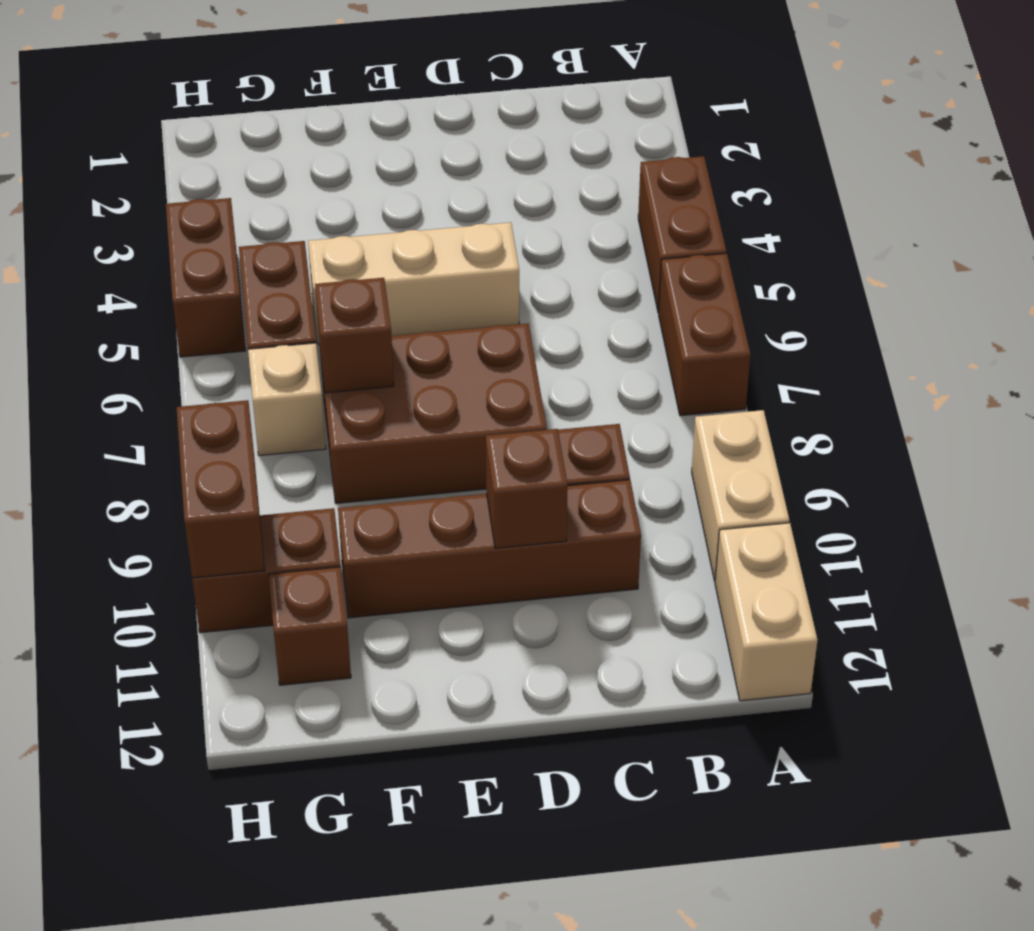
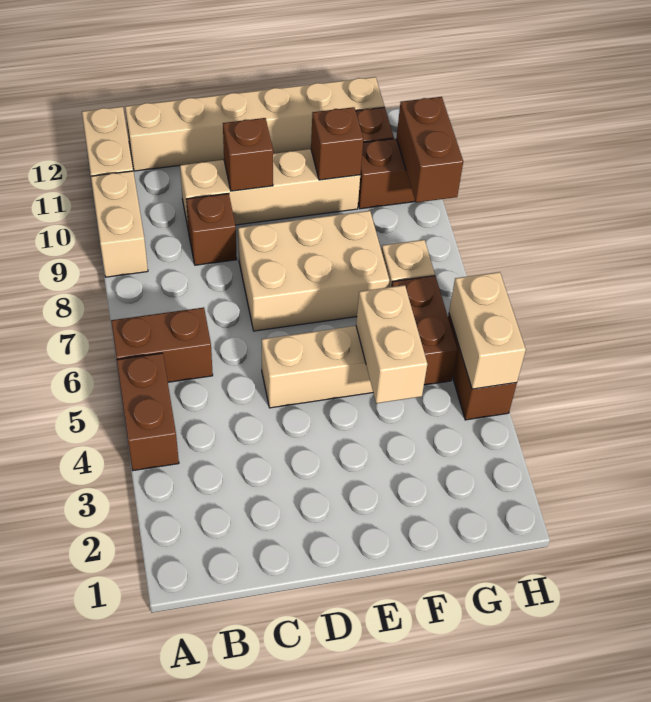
brown brick A6:A7 level 1 -> brown brick A6:B6 level 1
none -> tan brick B12:G12 level 1
brown brick C10:F10 level 1 -> tan brick C10:F10 level 1
brown brick D7:F8 level 1 -> tan brick D7:F8 level 1
none -> tan brick F4:F5 level 2
brown brick F7 level 2 -> brown brick F10 level 2
none -> tan brick H4:H5 level 2

